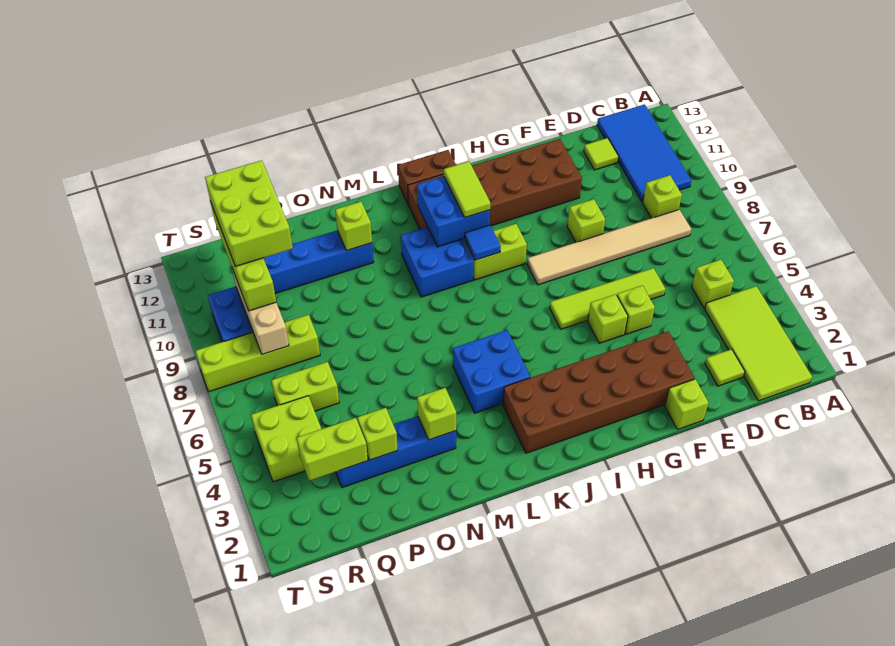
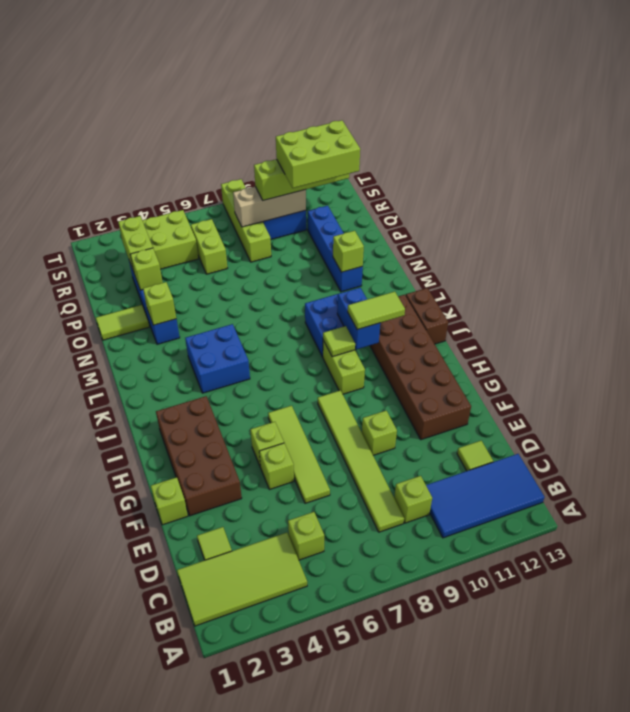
tan tile C8:H8 level 1 -> lime tile C8:H8 level 1
brown brick F2:K3 level 1 -> brown brick F2:I3 level 1
blue tile J9 level 2 -> lime tile J9 level 2
blue brick J10:K11 level 2 -> blue brick J10:K10 level 2
none -> lime tile O1:O2 level 1

